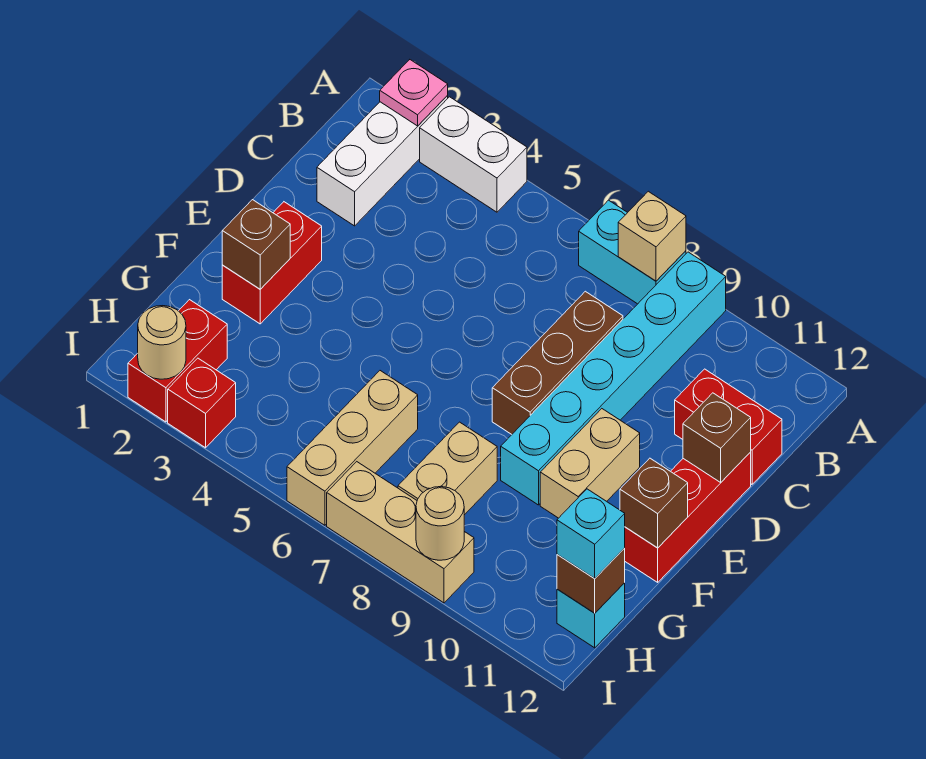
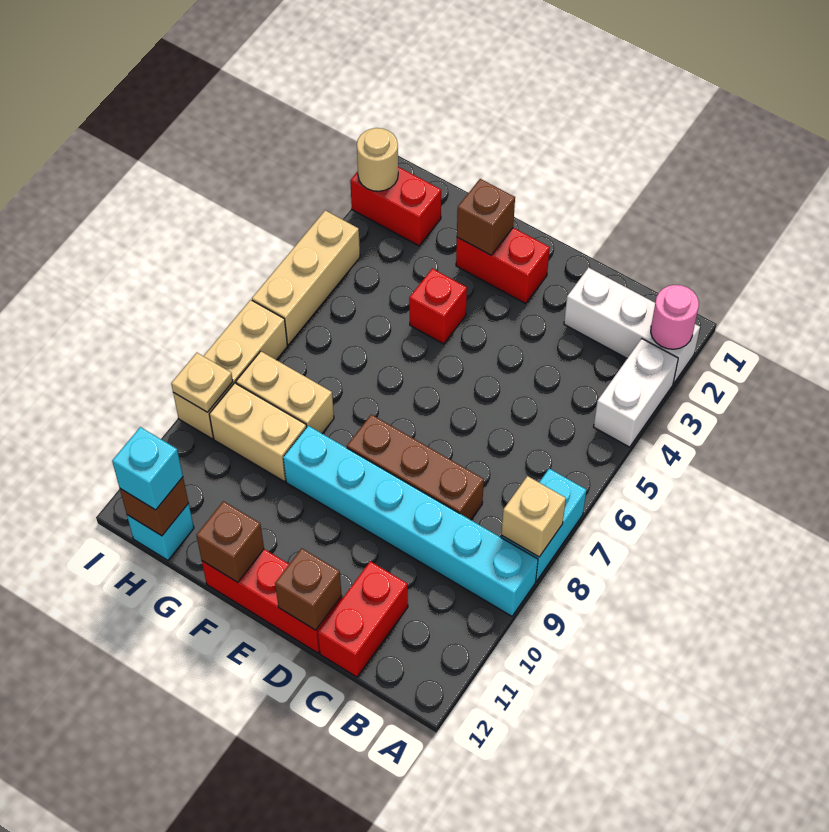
pink plate A2 level 2 -> pink round brick A2 level 2
tan brick E10:F10 level 1 -> tan brick G9:H9 level 1
tan brick G6:I6 level 1 -> tan brick I4:I6 level 1
red brick I3 level 1 -> red brick F4 level 1
tan round brick I9 level 2 -> tan plate I9 level 2

